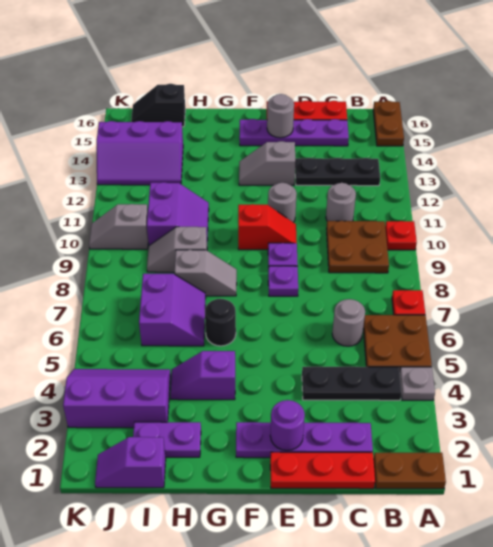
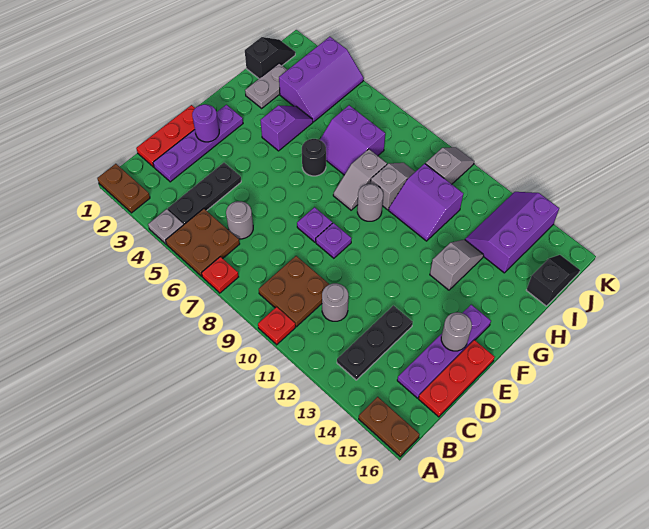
brown plate A1:B1 level 1 -> brown plate A1:A2 level 1
red slope E10:F10 level 1 top F -> none
grey round brick E11 level 1 -> grey round brick G9 level 1
grey slope E13:F13 level 1 top E -> grey slope G13:H13 level 1 top G
purple plate H2:I2 level 1 -> grey plate H2:I2 level 1
purple slope I1:J1 level 1 top I -> black slope I1:J1 level 1 top I

